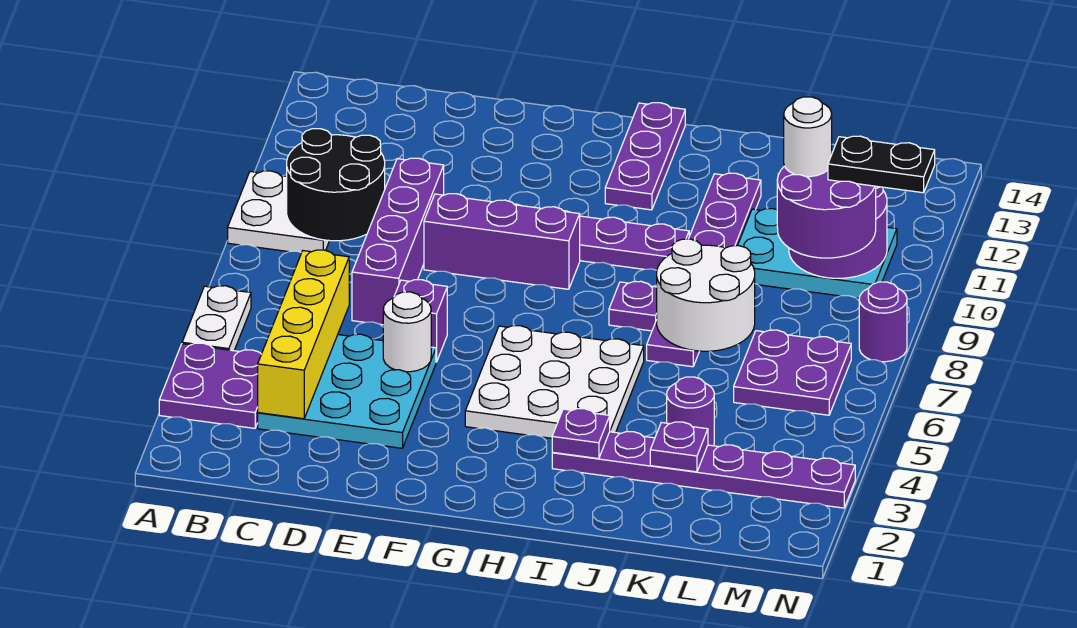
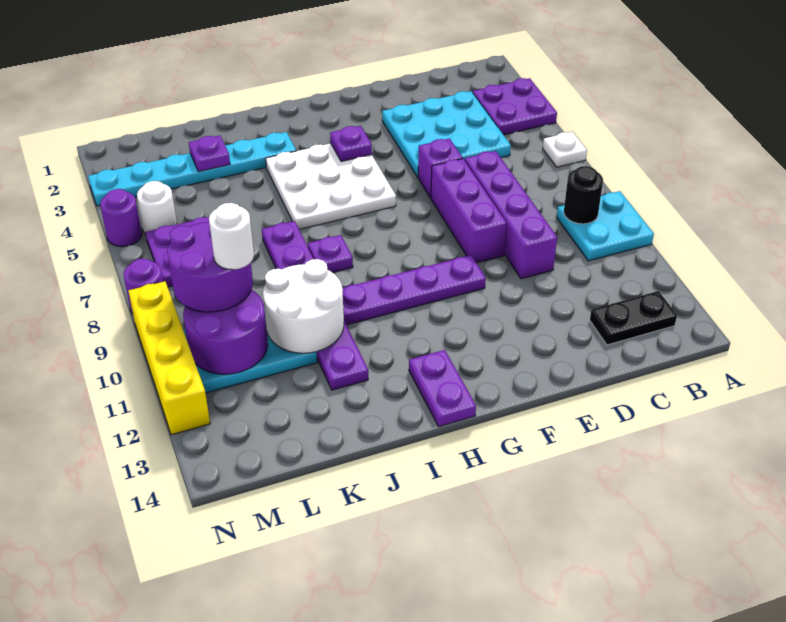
white plate A5:A6 level 1 -> white plate A6 level 1
white plate A9:B10 level 1 -> cyan plate A9:B10 level 1
black round brick B9:C10 level 2 -> black round brick B9 level 2
yellow brick C3:C6 level 2 -> yellow brick N9:N12 level 1
white round brick E5 level 2 -> white round brick M5 level 1
purple brick E9:G9 level 1 -> purple brick E7:E9 level 1
purple plate H12:H14 level 1 -> purple plate H13:H14 level 1
purple plate I3:N3 level 1 -> cyan plate I3:N3 level 1
purple plate I3 level 2 -> purple plate G4 level 2
white round brick J7:K8 level 2 -> white round brick J10:K11 level 2
purple round brick K4 level 1 -> purple round brick N5 level 1
black plate M10:N10 level 4 -> black plate B13:C13 level 1

